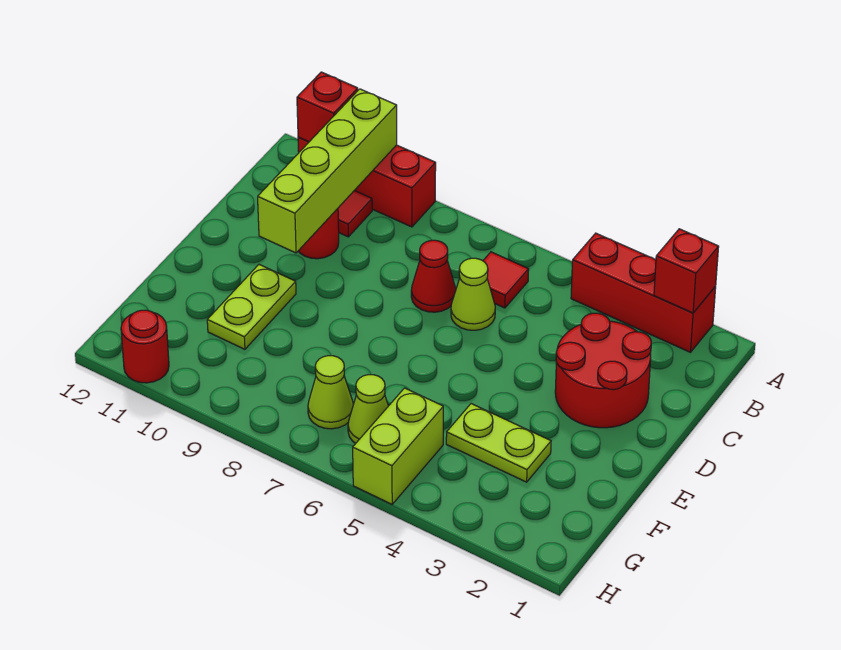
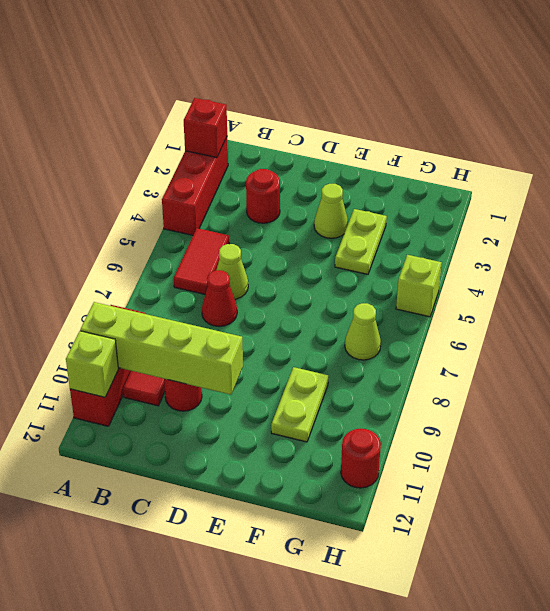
red brick A11 level 2 -> lime brick A11 level 2
red tile B6 level 1 -> red tile B5:B6 level 1
red round brick C2:D3 level 1 -> red round brick C3 level 1
lime plate E10:F10 level 1 -> lime plate F9:F10 level 1
lime brick G5:H5 level 1 -> lime brick H5 level 1
lime cone G6 level 1 -> lime cone E3 level 1

